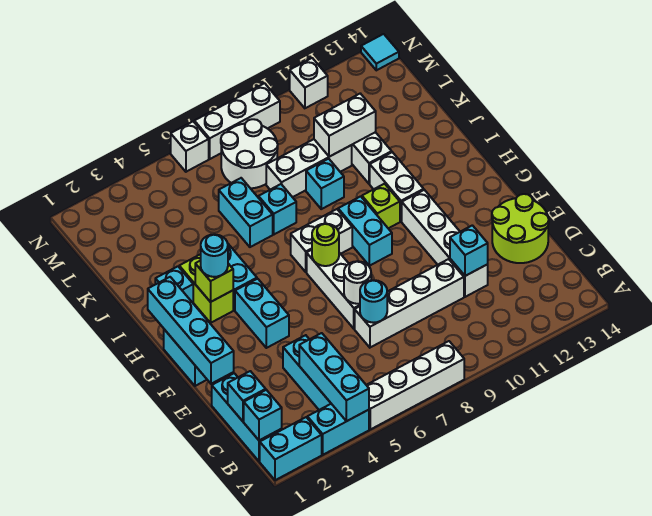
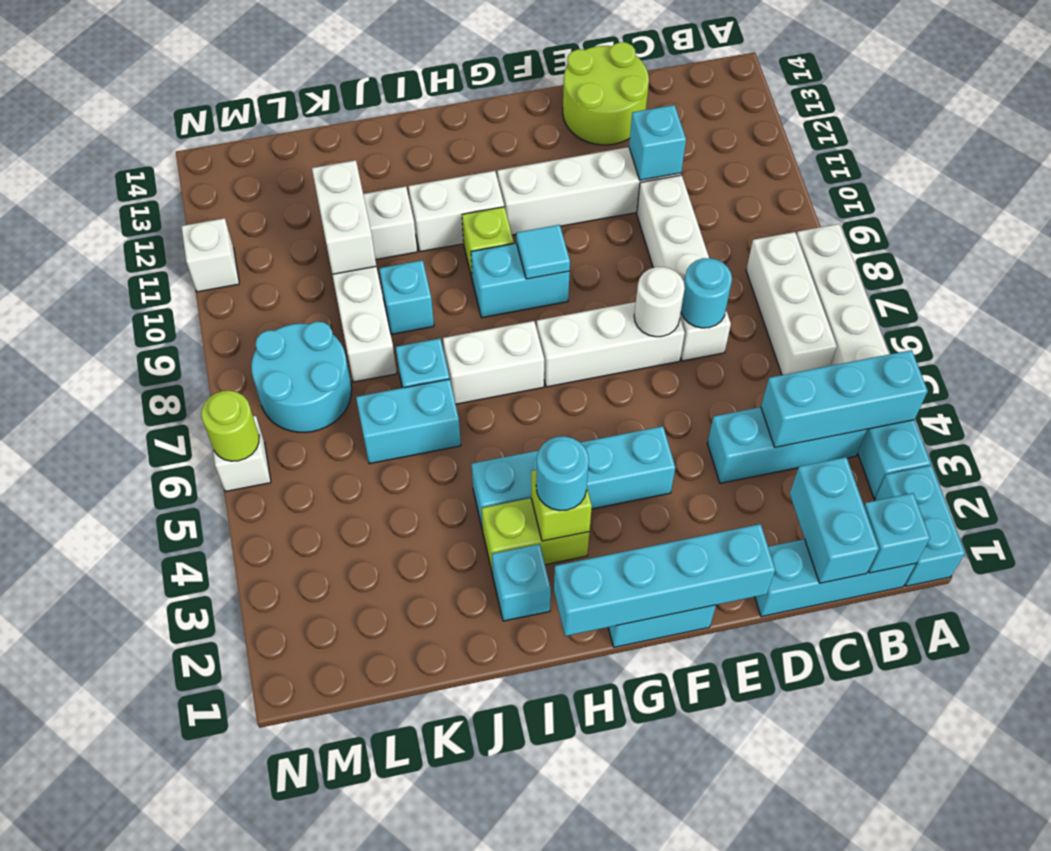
cyan brick C1 level 2 -> cyan brick C1:C2 level 2
lime round brick G7 level 2 -> lime round brick N6 level 2
white brick H7:H8 level 1 -> white brick H7:I7 level 1
white round brick L7:M8 level 1 -> cyan round brick L7:M8 level 1
white brick N7:N9 level 1 -> white brick B6:B8 level 1
cyan tile N14 level 1 -> cyan tile G9 level 2

